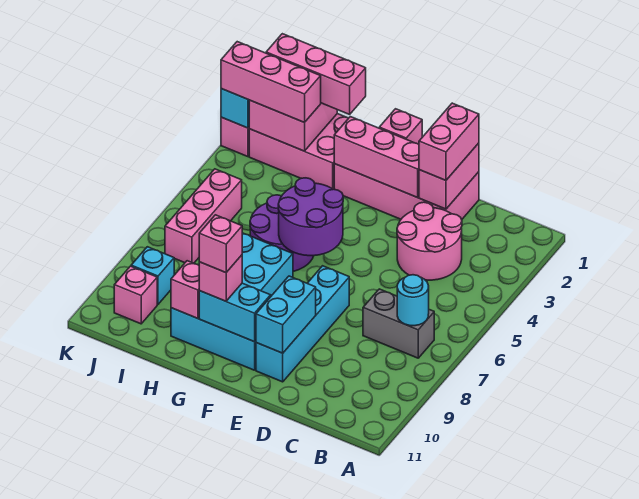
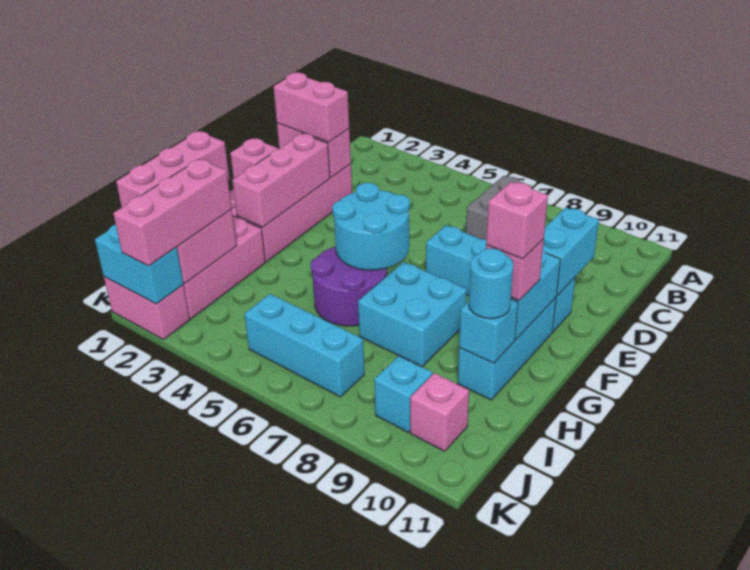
cyan round brick B7 level 2 -> cyan round brick H10 level 3
pink round brick C3:D4 level 1 -> none
cyan brick E9:E10 level 2 -> cyan brick D10:E10 level 2
purple round brick F5:G6 level 2 -> cyan round brick F5:G6 level 2
pink brick H10 level 2 -> cyan brick H10 level 2
pink brick J5:J7 level 1 -> cyan brick J5:J7 level 1

